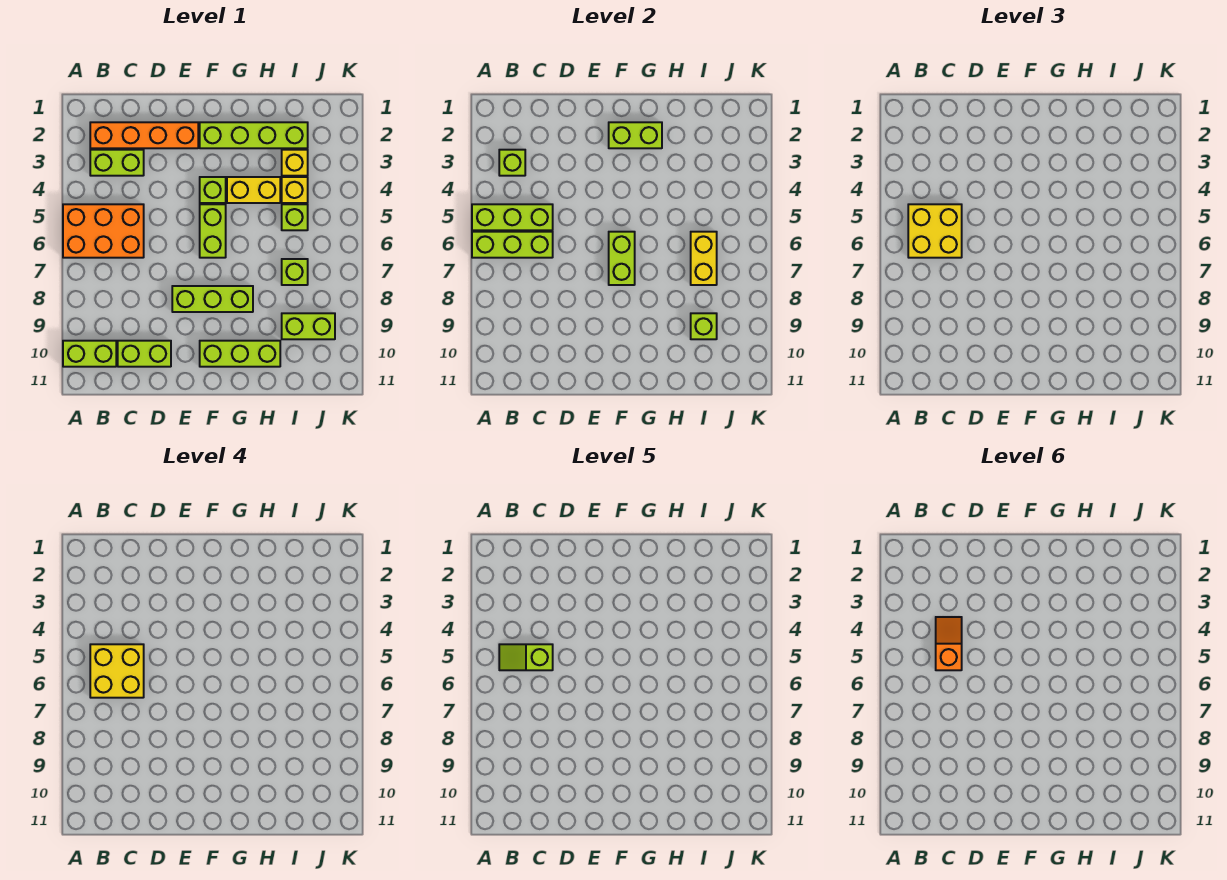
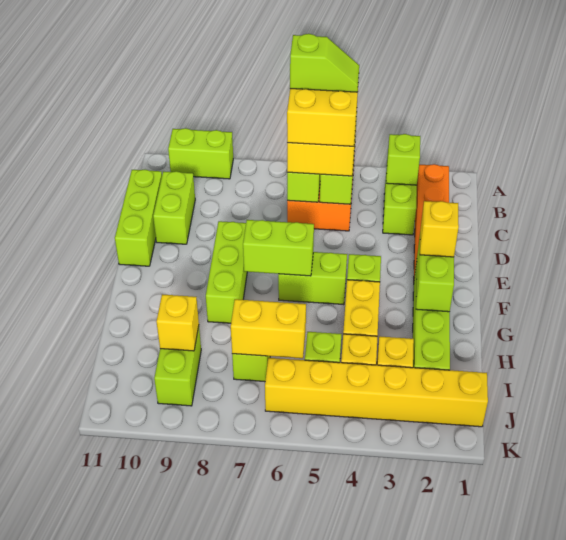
lime brick A10:B10 level 1 -> lime brick A9:A10 level 1
lime slope B5:C5 level 5 top C -> lime slope B5:B6 level 5 top 6
orange slope C4:C5 level 6 top 5 -> none
none -> yellow brick F2 level 3
lime brick F10:H10 level 1 -> lime brick C11:E11 level 1
lime brick I9 level 2 -> yellow brick I9 level 2
none -> yellow brick J1:J6 level 1

